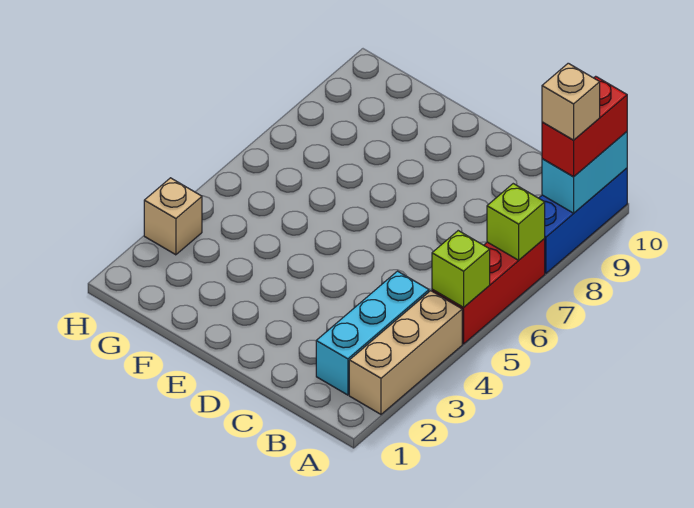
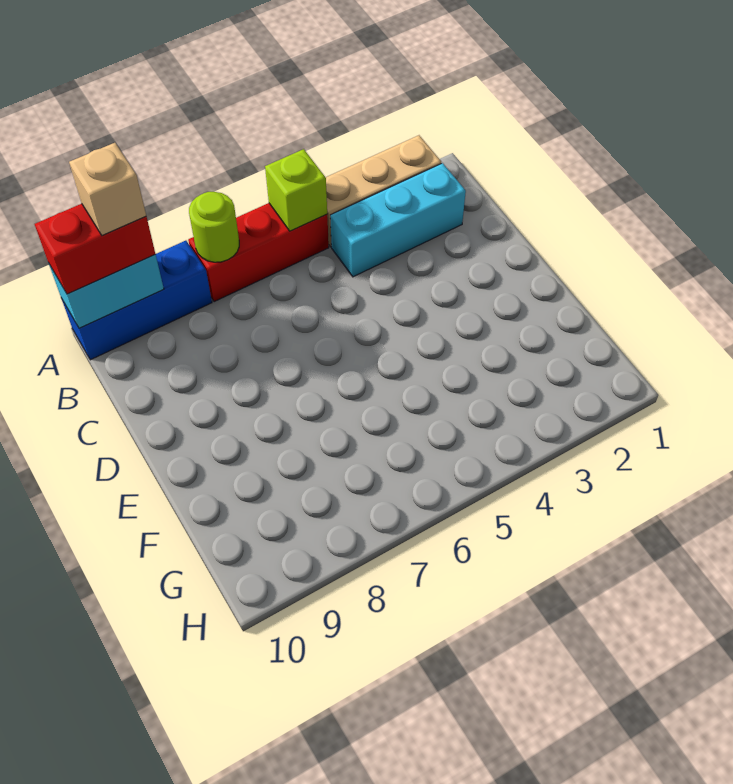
lime brick A7 level 2 -> lime round brick A7 level 2
tan brick H3 level 1 -> none

